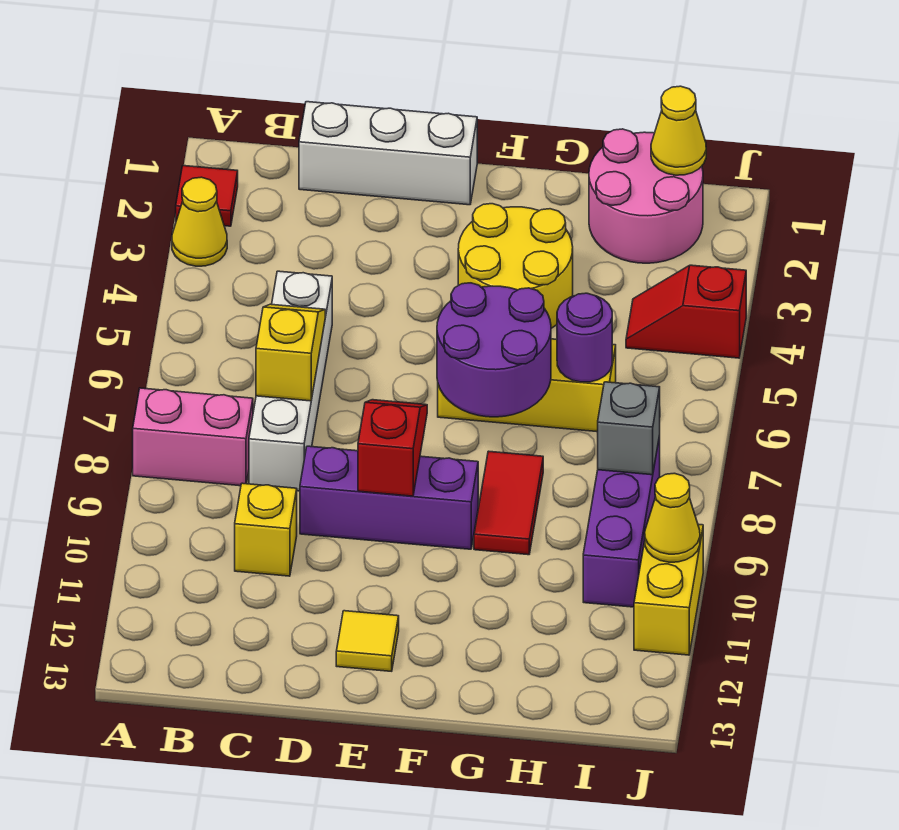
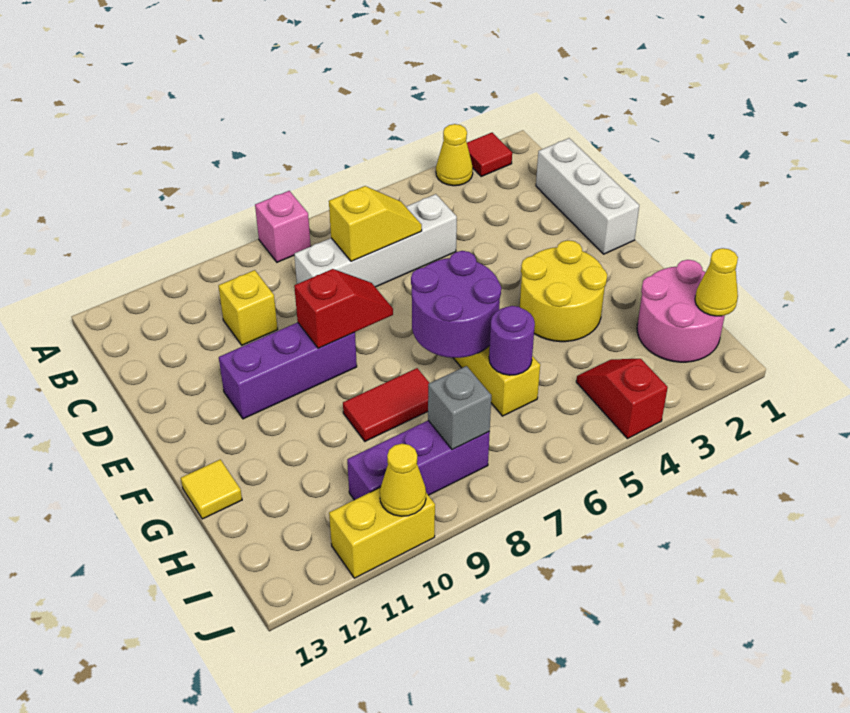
pink brick A8:B8 level 1 -> pink brick A8 level 1
purple brick D9:F9 level 1 -> purple brick E9:E11 level 1
yellow tile E12 level 1 -> yellow tile G13 level 1

